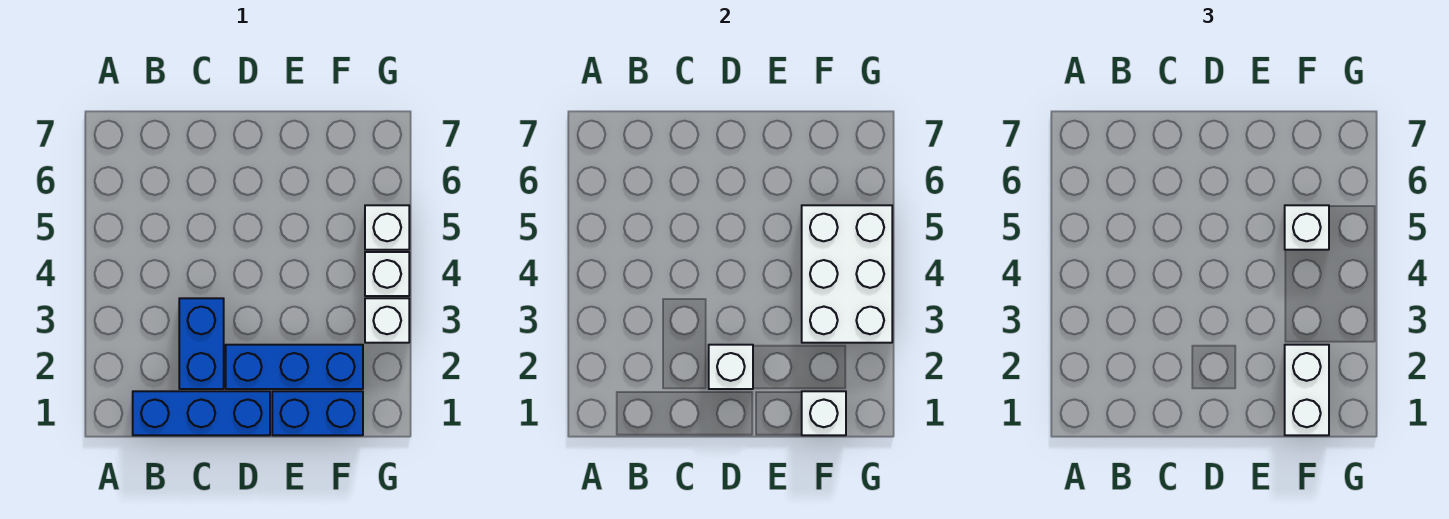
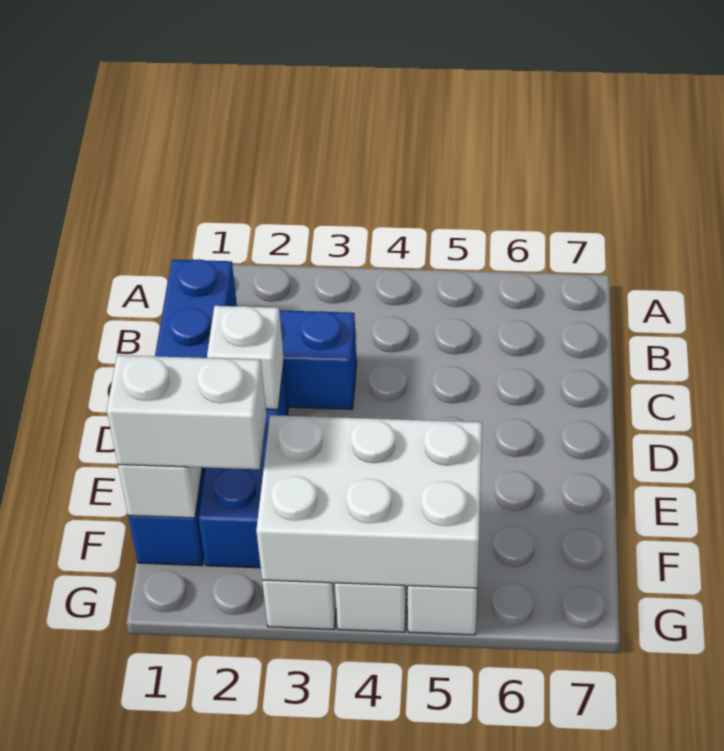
white brick F5 level 3 -> none

